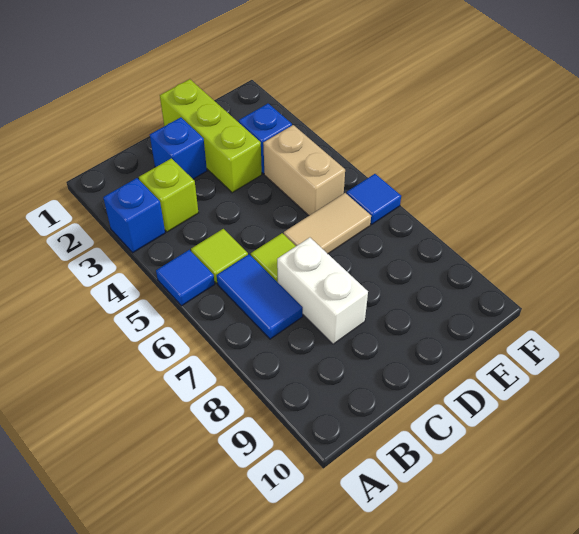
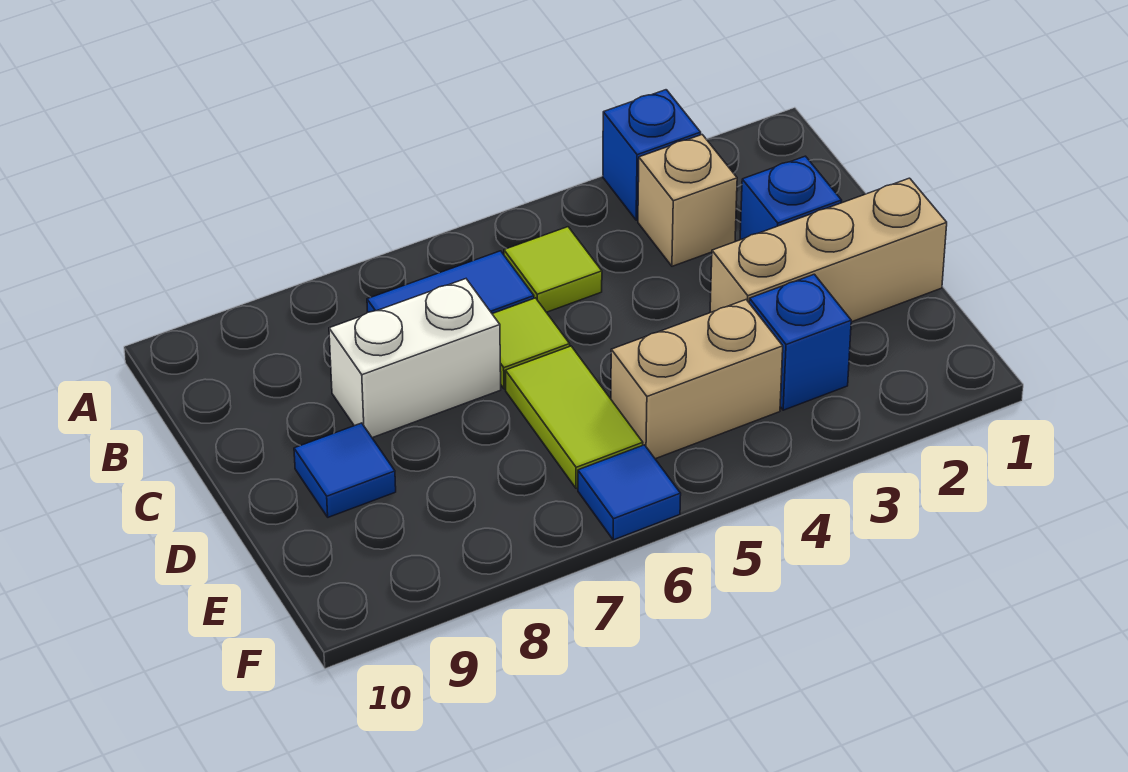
blue tile A5 level 1 -> blue tile D9 level 1
lime brick B3 level 1 -> tan brick B3 level 1
lime brick D1:D3 level 1 -> tan brick D1:D3 level 1
tan tile D6:E6 level 1 -> lime tile D6:E6 level 1

